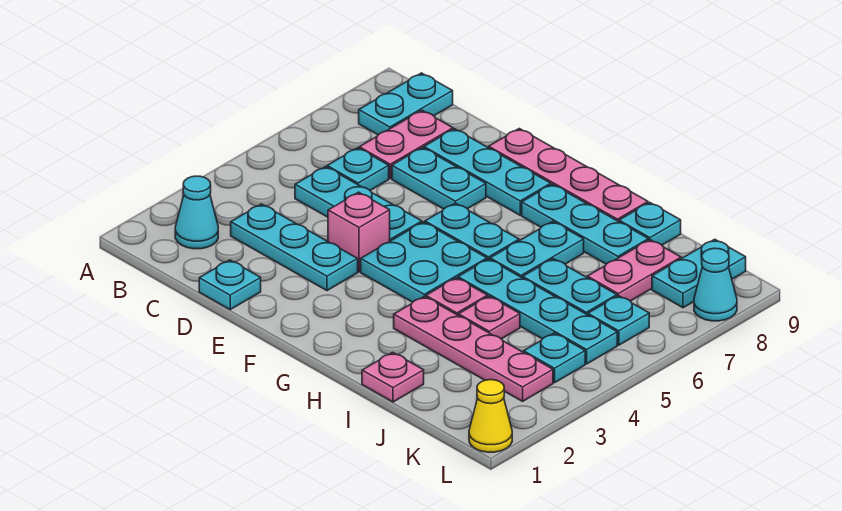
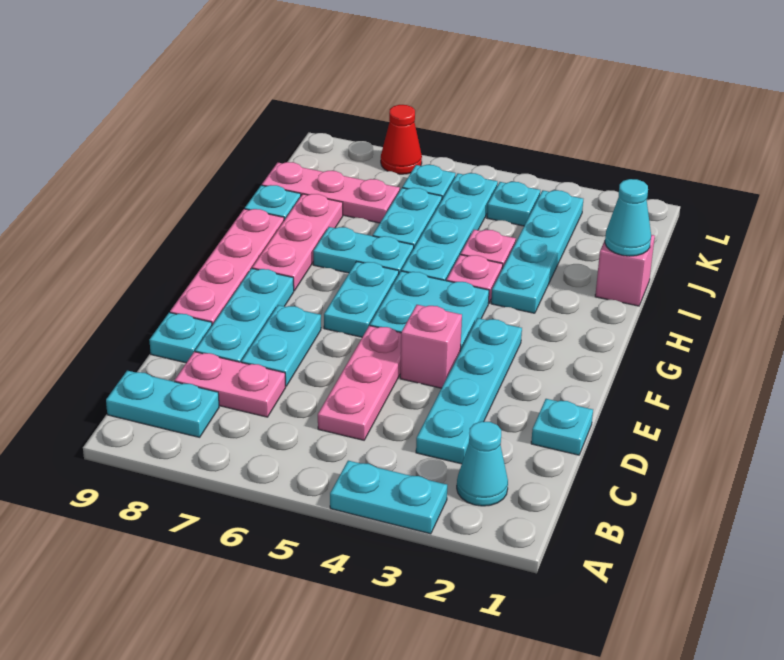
cyan plate C3:E3 level 1 -> cyan plate C3:F3 level 1
cyan plate C5:E5 level 1 -> pink plate C5:E5 level 1
cyan plate C6 level 1 -> cyan plate D9 level 1
cyan plate G8:I8 level 1 -> pink plate G8:I8 level 1
pink plate H3:K3 level 1 -> cyan plate H3:K3 level 1
pink plate I1 level 1 -> pink brick I1 level 1
pink plate J7:J8 level 1 -> pink plate J7:J9 level 1
cyan plate K8:K9 level 1 -> cyan plate A3:A4 level 1
yellow cone L1 level 1 -> none
none -> red cone L7 level 1
cyan cone L8 level 1 -> cyan cone I1 level 2

